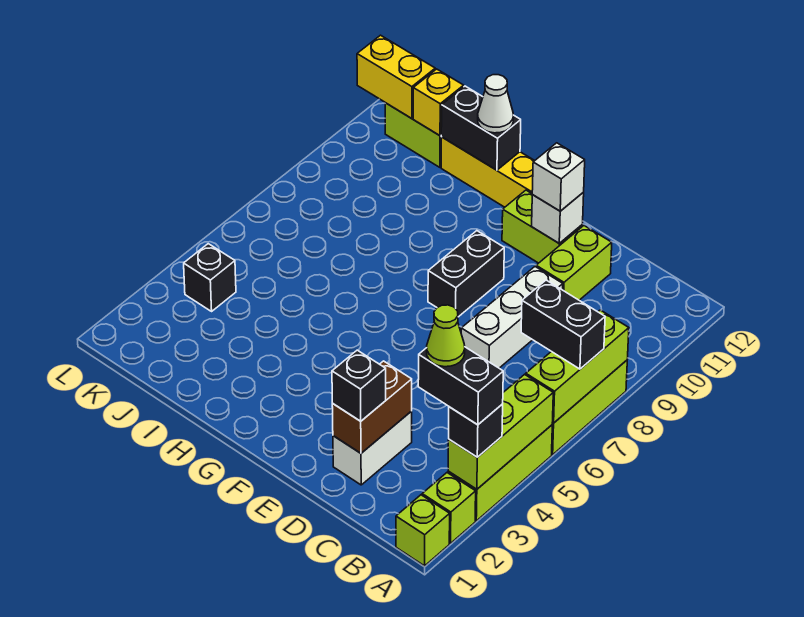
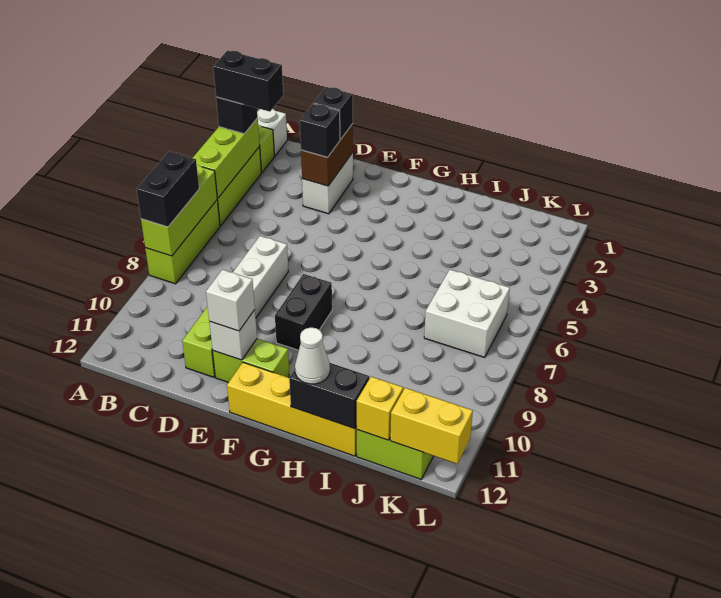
lime brick A1 level 1 -> white brick A1 level 1
black brick A7:B7 level 3 -> black brick A7:A8 level 3
lime cone B3 level 5 -> none
none -> white brick J6:K7 level 1
black brick K4 level 1 -> black brick D3 level 3

